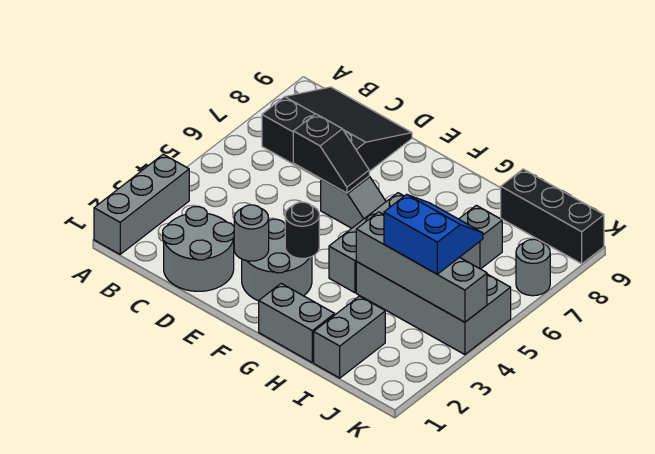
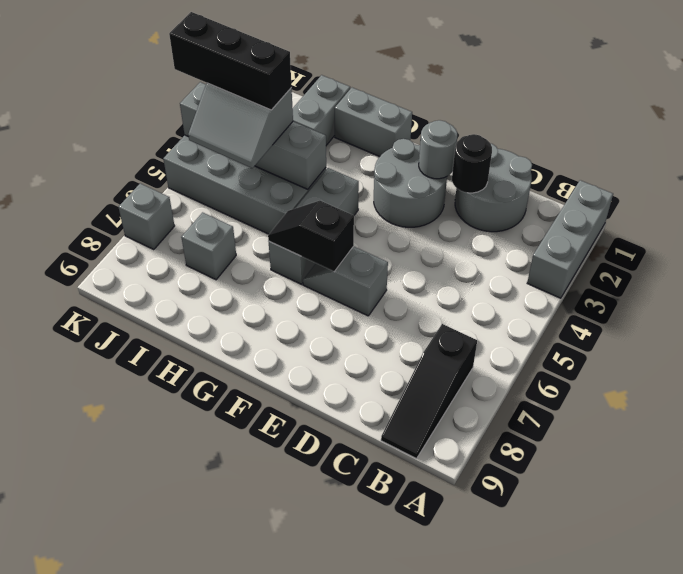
black slope B7:D9 level 1 top 7 -> black slope B7:B9 level 1 top 7
black slope D6:E6 level 2 top D -> black slope F6:G6 level 2 top F
black round brick F3 level 2 -> black round brick D2 level 2
blue slope I4:J5 level 3 top 4 -> grey slope I4:J5 level 3 top 4
black brick I9:K9 level 1 -> black brick I4:K4 level 4
grey round brick K7 level 1 -> grey brick K7 level 1

